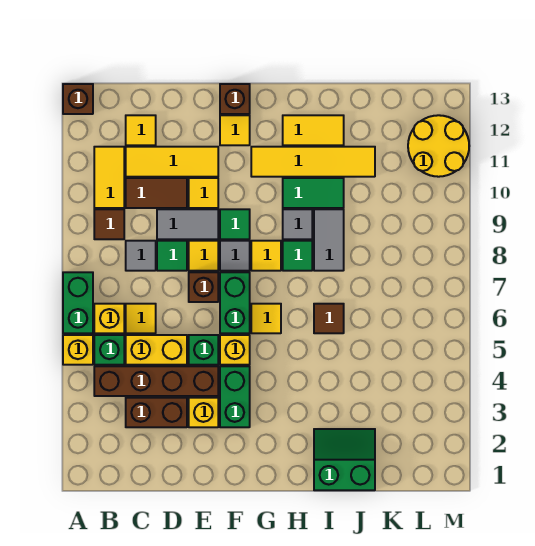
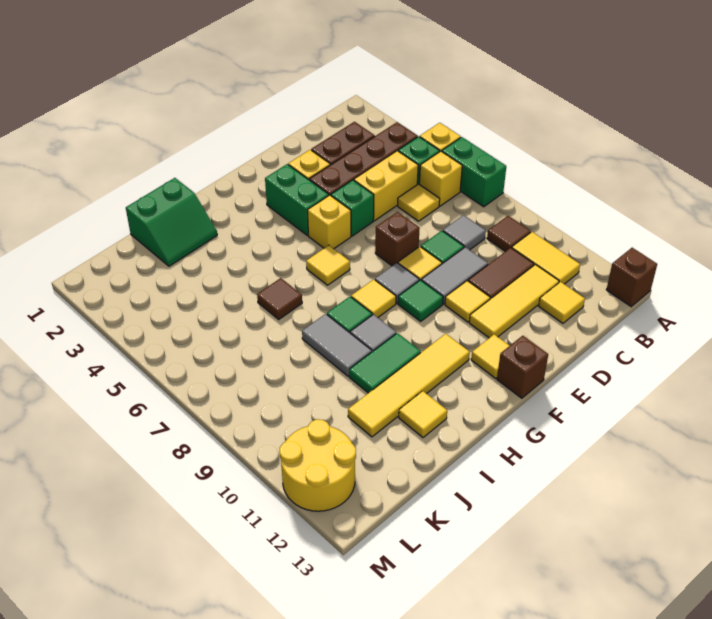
green brick F6:F7 level 1 -> none
yellow tile H12:I12 level 1 -> yellow tile I12 level 1

